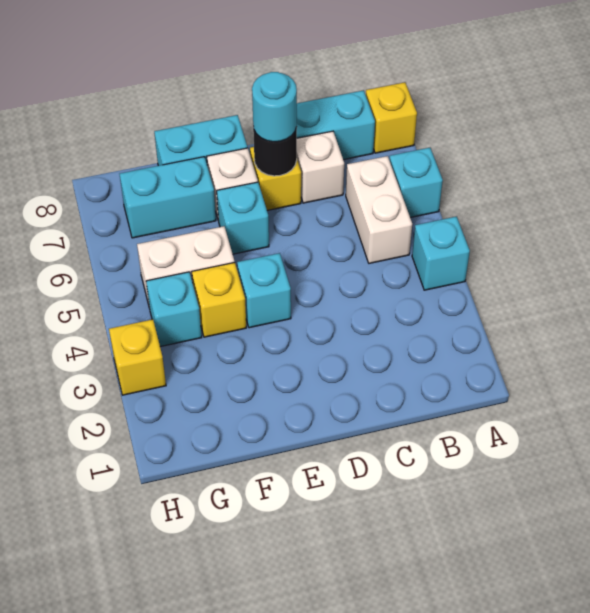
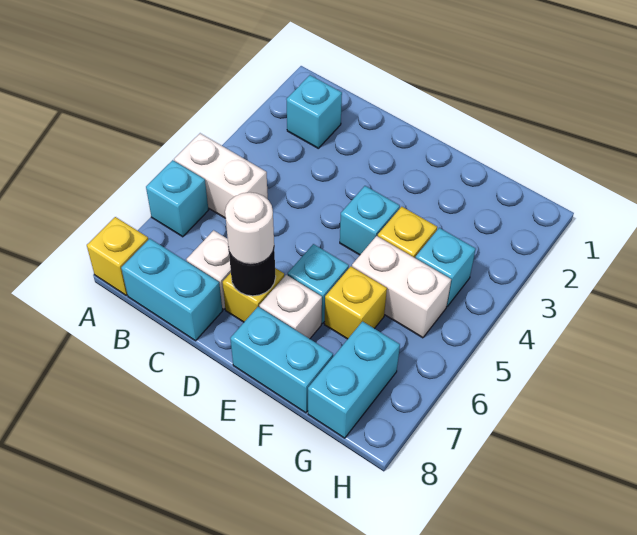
cyan brick A4 level 1 -> cyan brick B2 level 1
white brick B5:B6 level 1 -> white brick A5:B5 level 1
cyan round brick D7 level 3 -> white round brick D7 level 3
cyan brick F7:G7 level 1 -> cyan brick G7:G8 level 1
yellow brick H3 level 1 -> yellow brick F6 level 1

